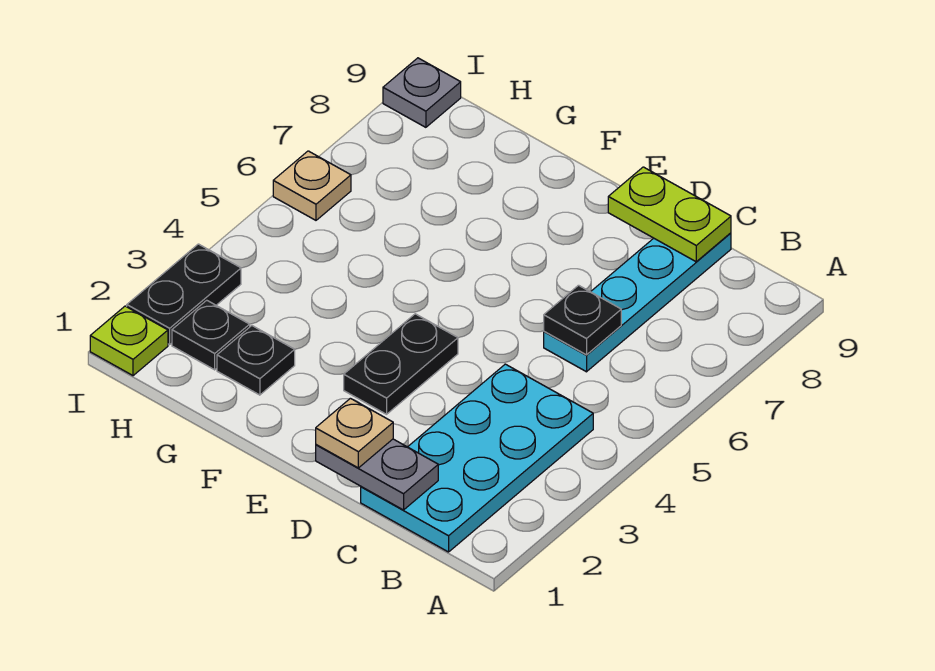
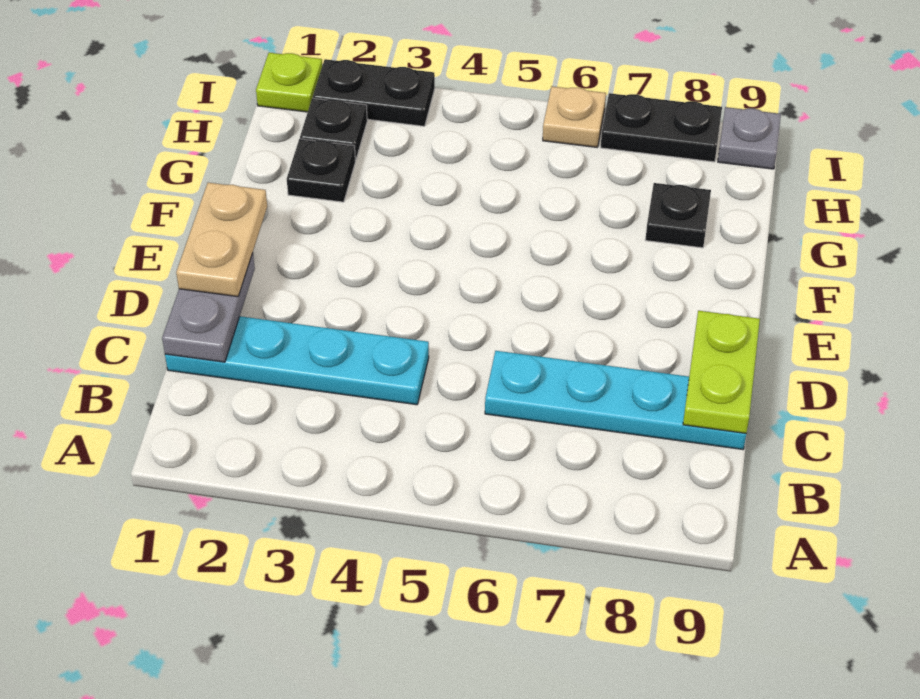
cyan plate B1:C4 level 1 -> cyan plate C1:C4 level 1
black plate C6 level 2 -> black plate G8 level 1
tan plate D1 level 3 -> tan plate D1:E1 level 3
black plate E3:E4 level 1 -> black plate I7:I8 level 1

